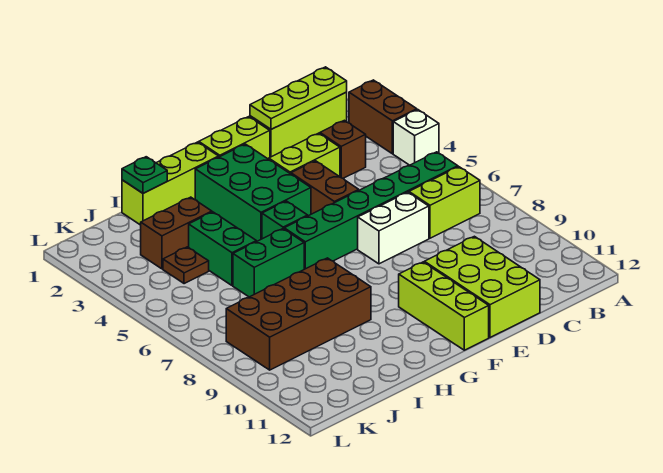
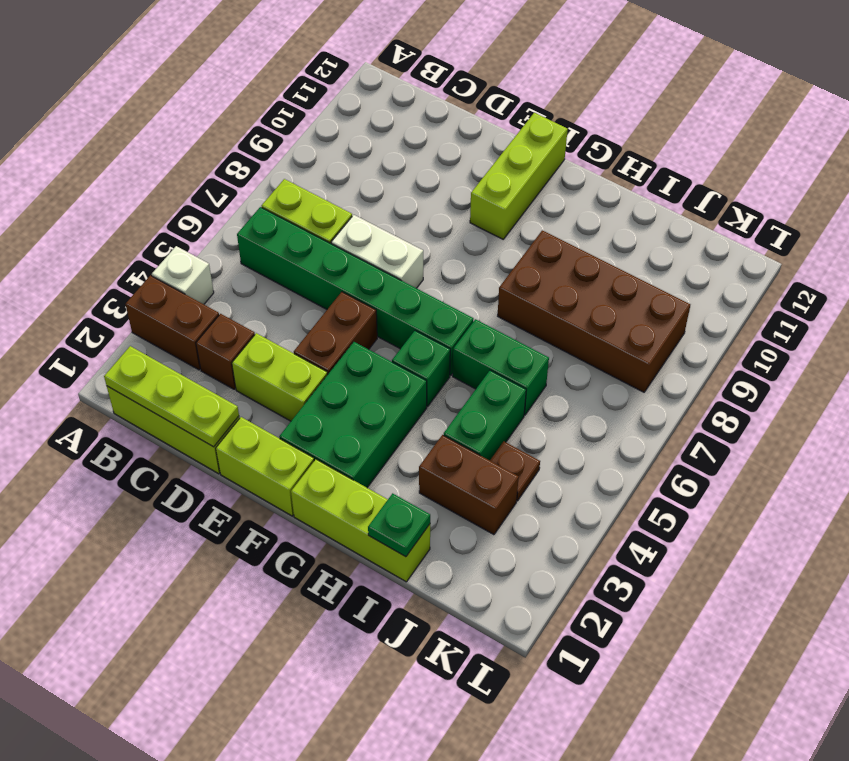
brown brick A2:A3 level 1 -> brown brick A3:B3 level 1
lime brick D10:E12 level 1 -> none

